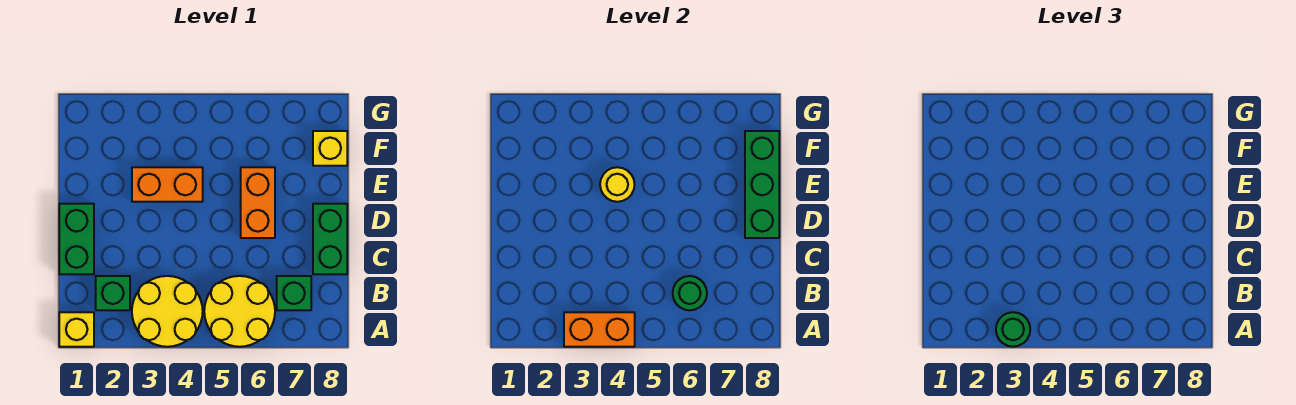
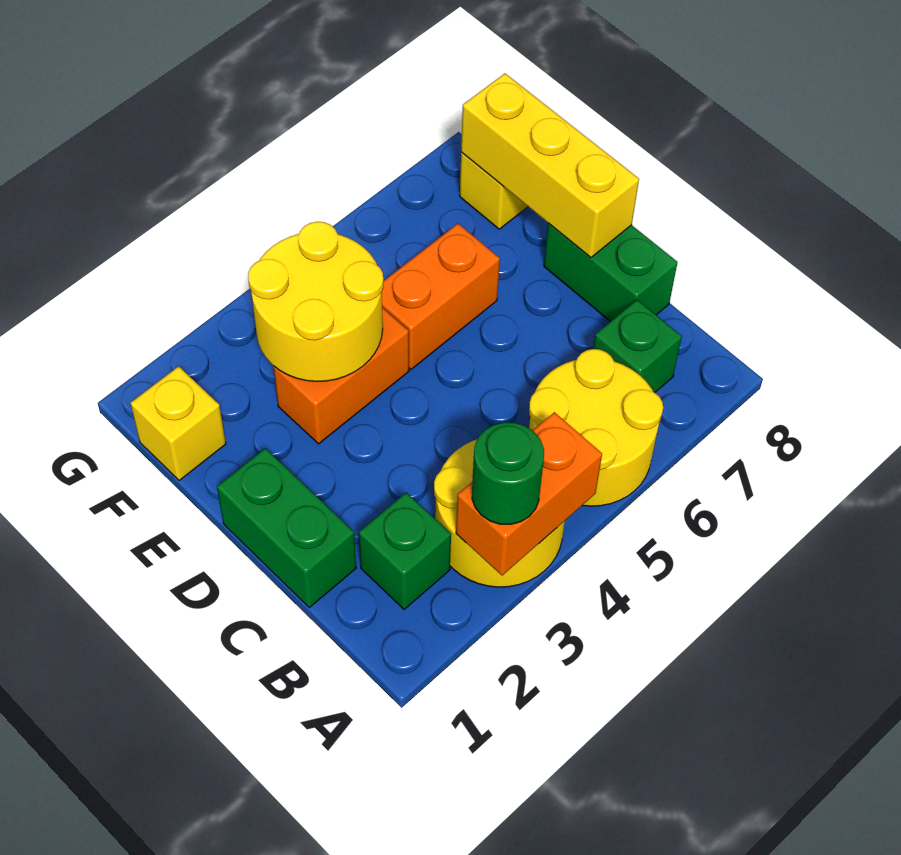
yellow brick A1 level 1 -> yellow brick F1 level 1
green round brick B6 level 2 -> none
orange brick D6:E6 level 1 -> orange brick E5:E6 level 1
green brick D8:F8 level 2 -> yellow brick D8:F8 level 2
yellow round brick E4 level 2 -> yellow round brick E3:F4 level 2

